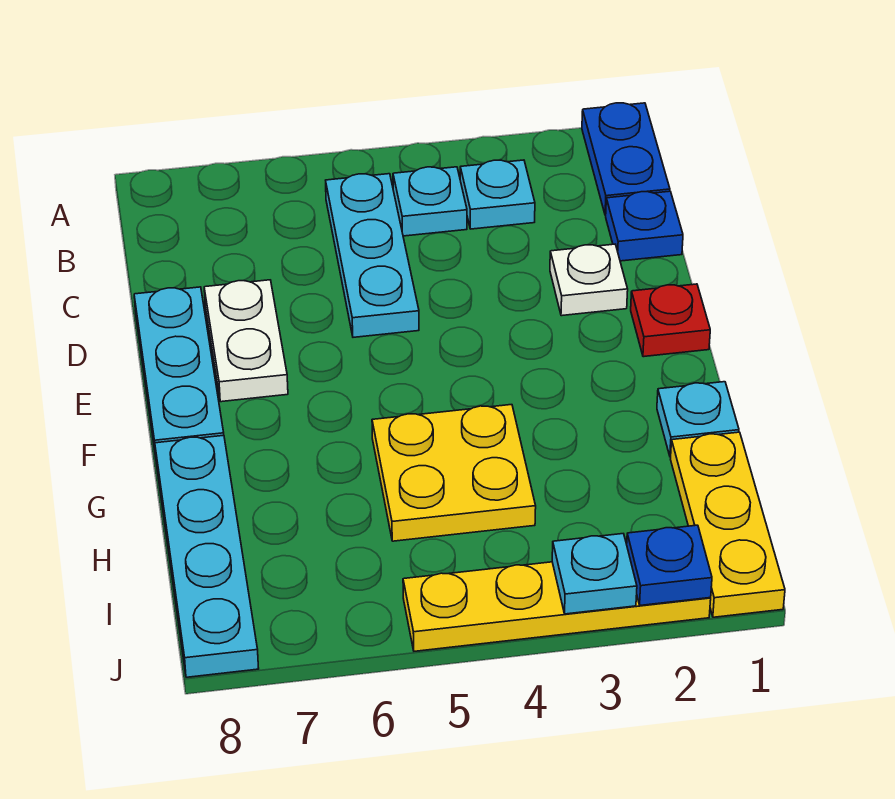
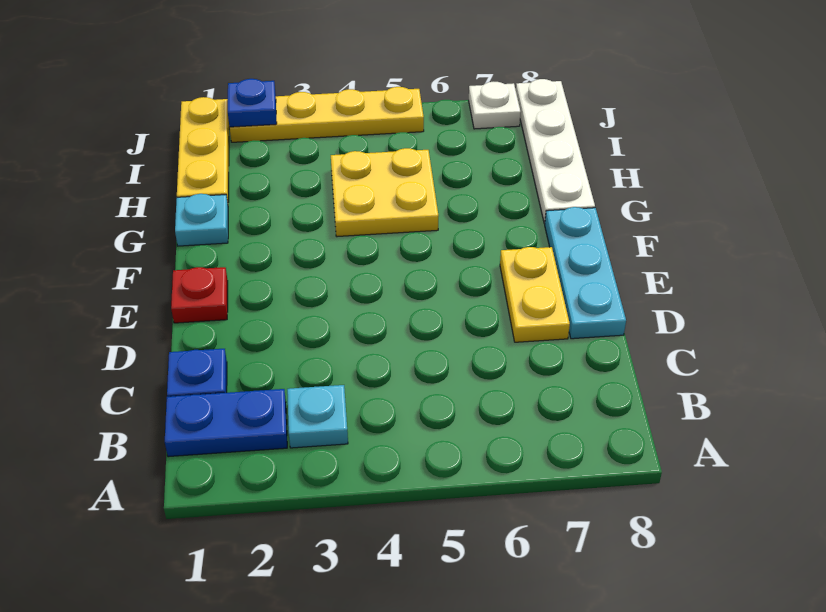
blue plate A1:B1 level 1 -> blue plate B1:B2 level 1
cyan plate B4 level 1 -> none
cyan plate B5:D5 level 1 -> none
white plate D2 level 1 -> white plate J7 level 1
white plate D7:E7 level 1 -> yellow plate D7:E7 level 1
cyan plate G8:J8 level 1 -> white plate G8:J8 level 1
cyan plate J3 level 2 -> none

